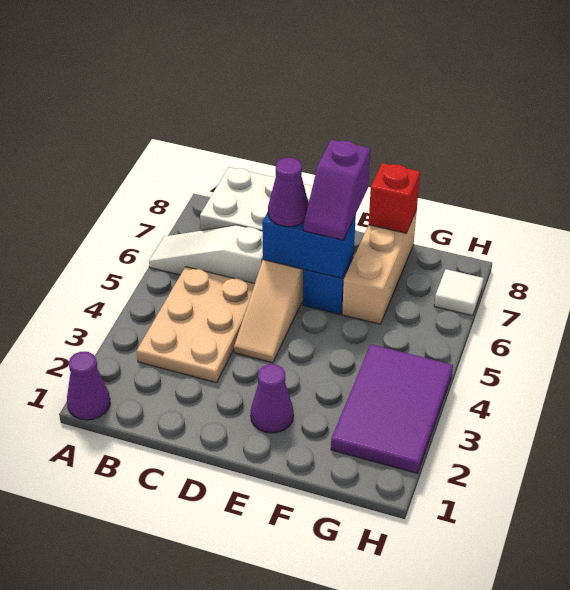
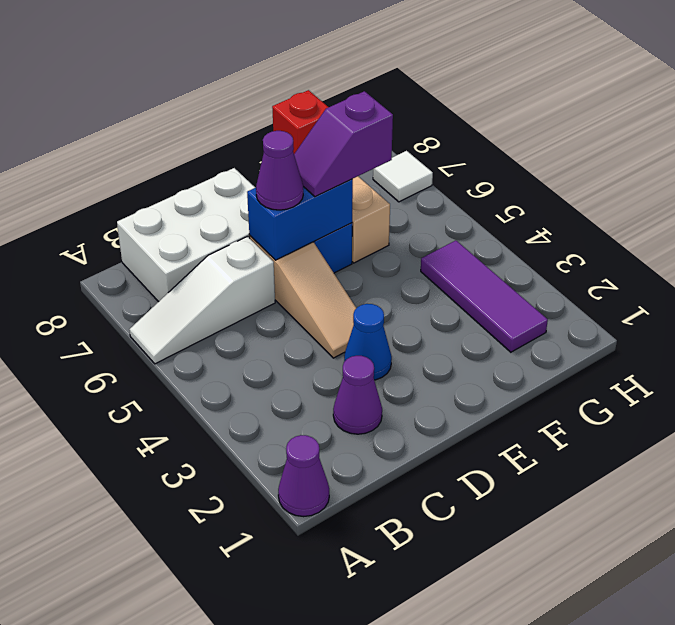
tan plate B3:C5 level 1 -> none
none -> blue cone D3 level 1
purple cone E2 level 1 -> purple cone C2 level 1
purple slope E6:E7 level 3 top 7 -> purple slope E6:F6 level 3 top F
purple tile G2:H4 level 1 -> purple tile G2:G4 level 1

